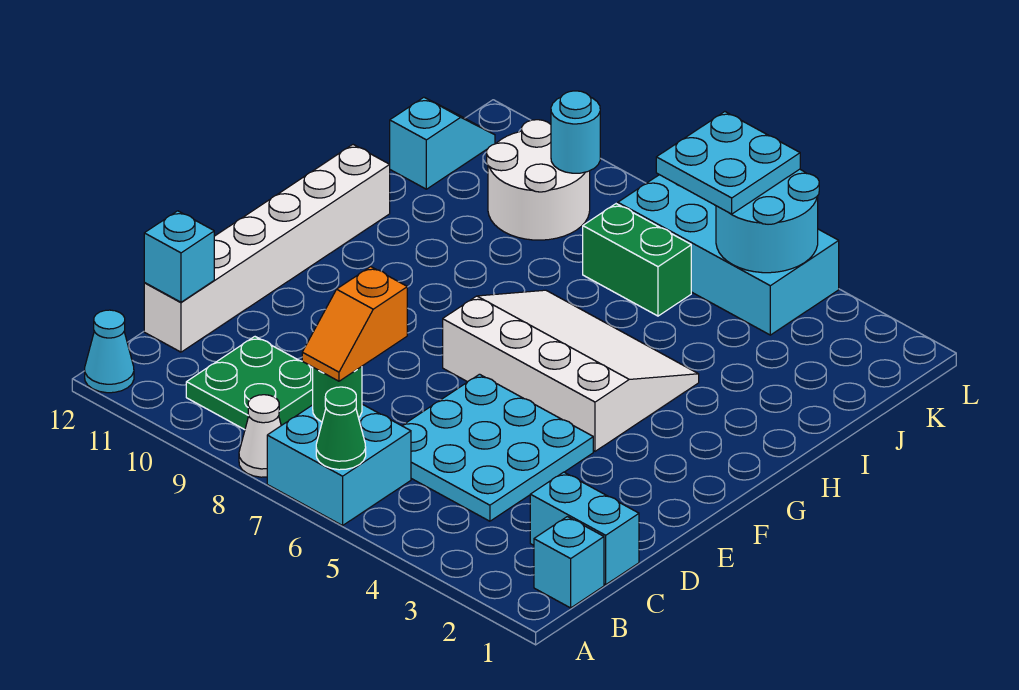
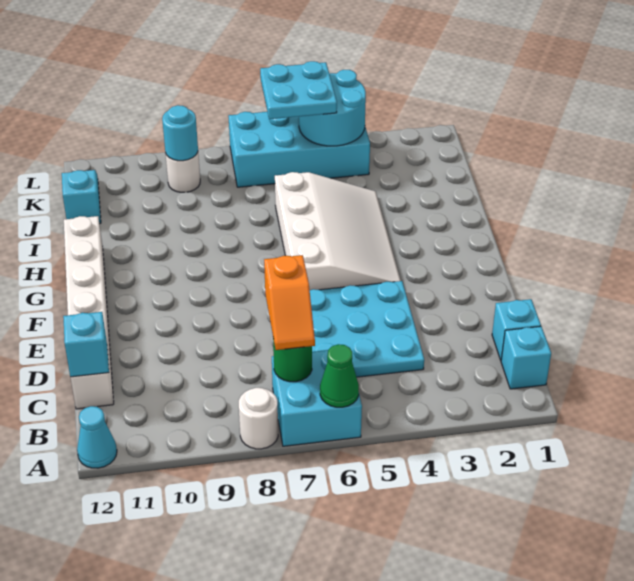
white cone A8 level 1 -> white round brick A8 level 1
green plate B9:C10 level 1 -> none
cyan brick C1:C2 level 1 -> cyan brick C1 level 1
white slope F4:H7 level 1 top F -> white slope F4:I6 level 1 top 6
green brick J6:J7 level 1 -> none
white round brick J9:K10 level 1 -> white round brick K9 level 1

